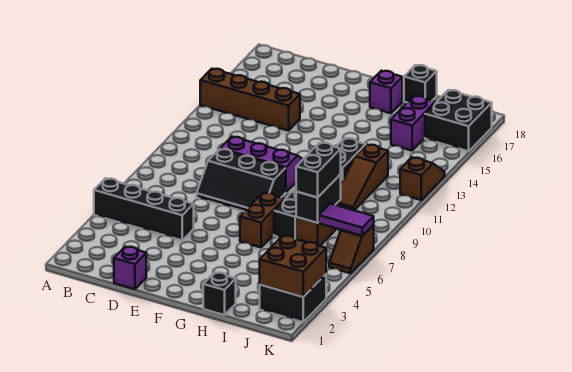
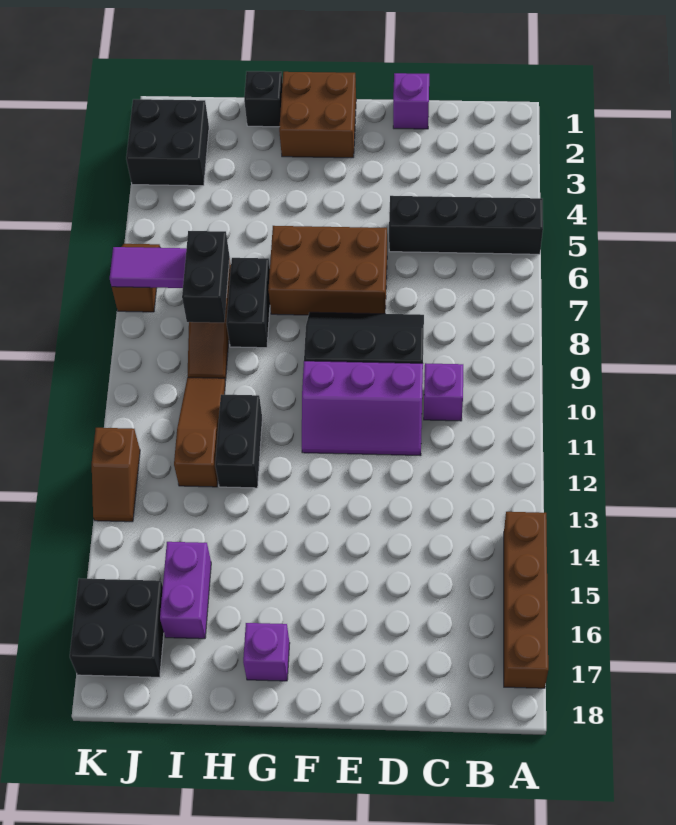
brown brick A14:D14 level 1 -> brown brick A14:A17 level 1
none -> purple brick C10 level 1
brown brick G6:G7 level 1 -> brown brick E6:G7 level 1
black brick H18 level 1 -> none
black brick I7:I8 level 3 -> none
brown brick J2:K3 level 2 -> brown brick F1:G2 level 1

